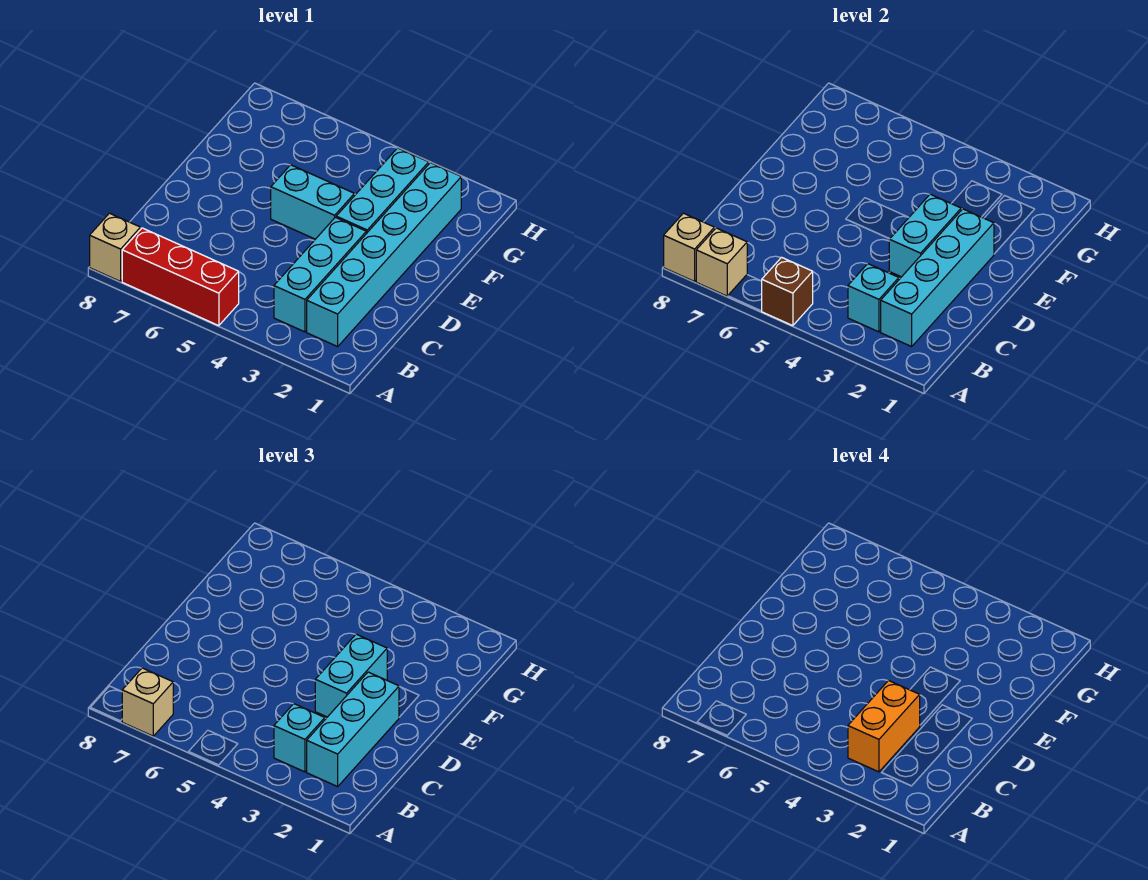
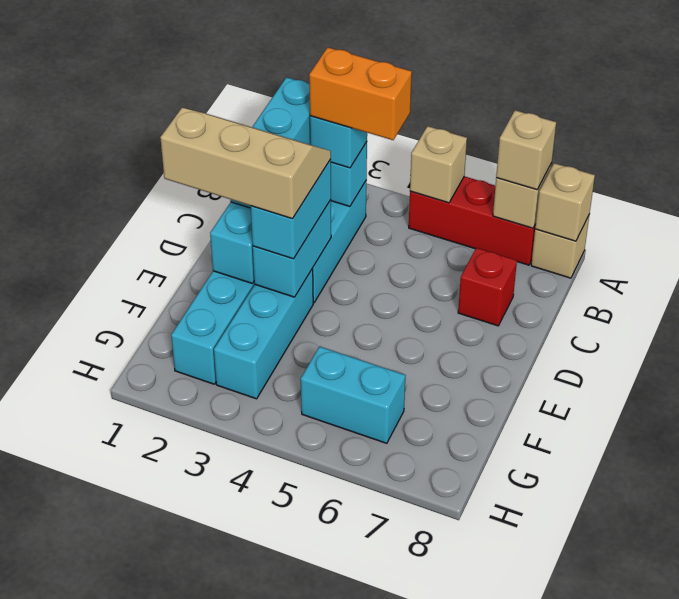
brown brick A5 level 2 -> tan brick A5 level 2
orange brick B3:C3 level 4 -> orange brick B3:B4 level 4
none -> red brick C7 level 1
none -> tan slope D1:E3 level 4 top E
cyan brick E4:E5 level 1 -> cyan brick G5:G6 level 1

